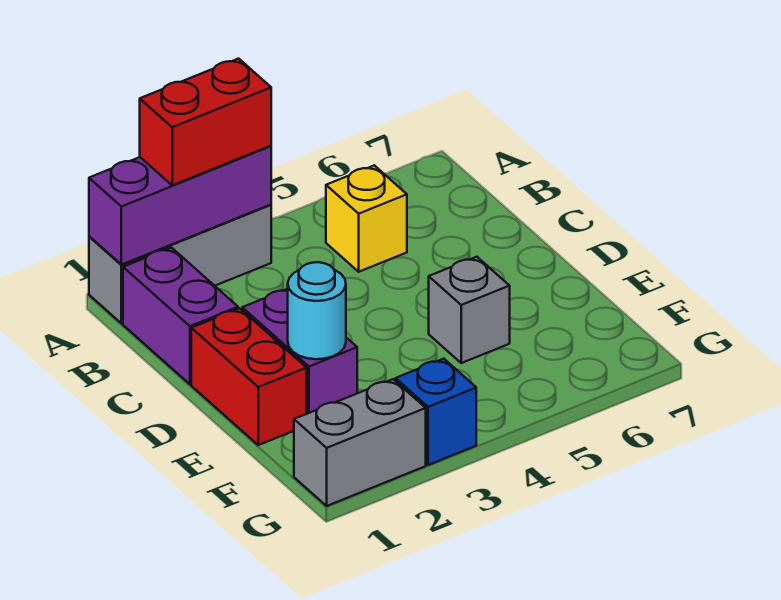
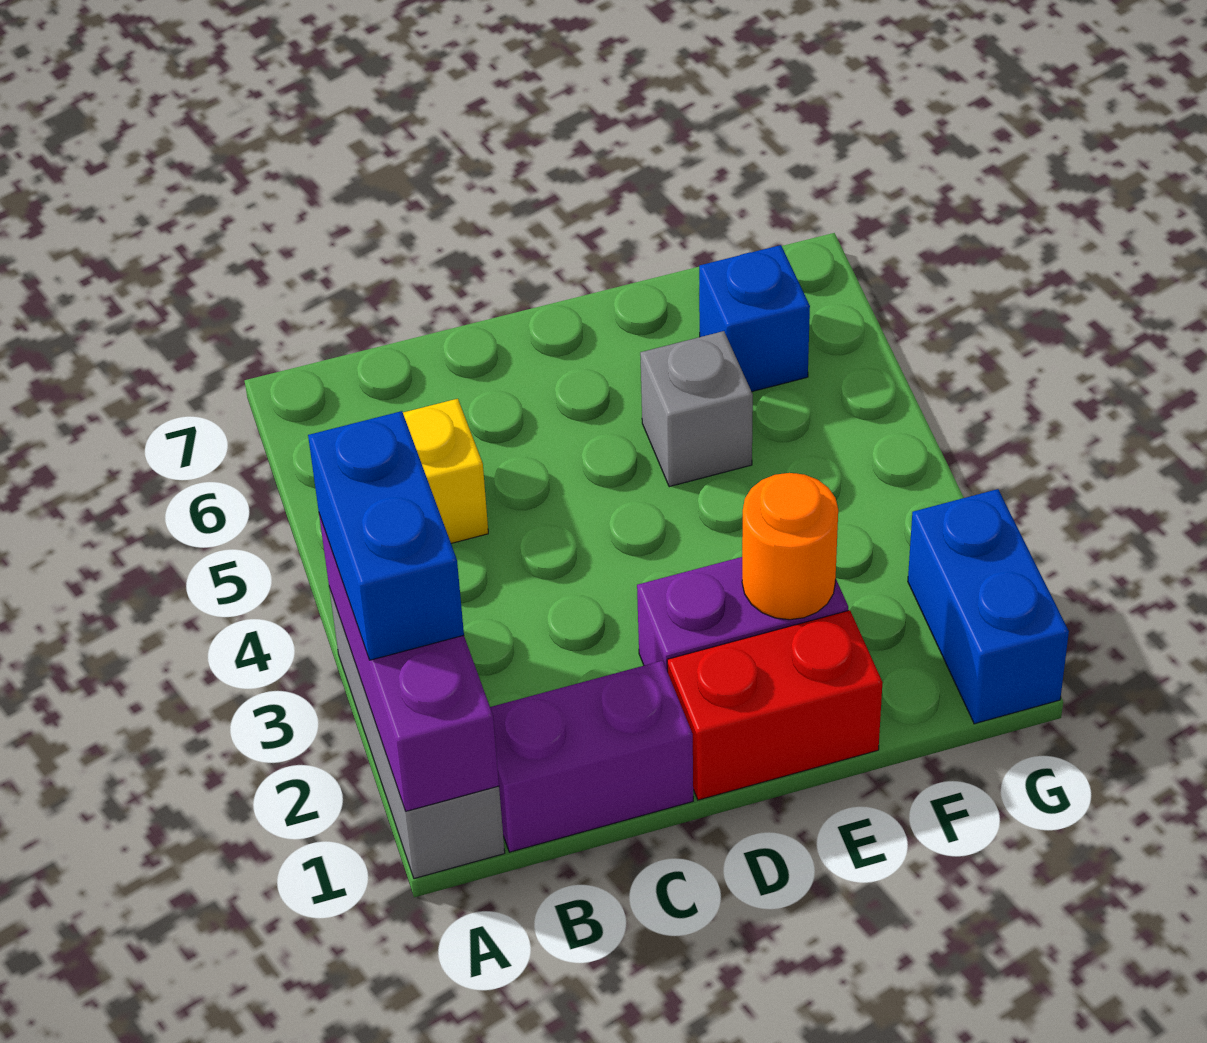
red brick A2:A3 level 3 -> blue brick A2:A3 level 3
cyan round brick E2 level 2 -> orange round brick E2 level 2
grey brick G1:G2 level 1 -> blue brick G1:G2 level 1
blue brick G3 level 1 -> blue brick F6 level 1

